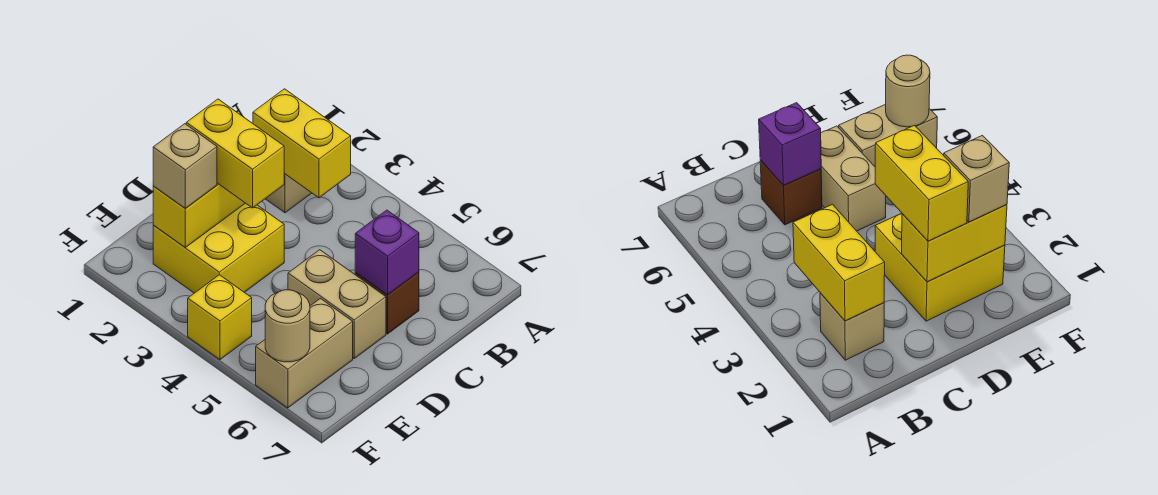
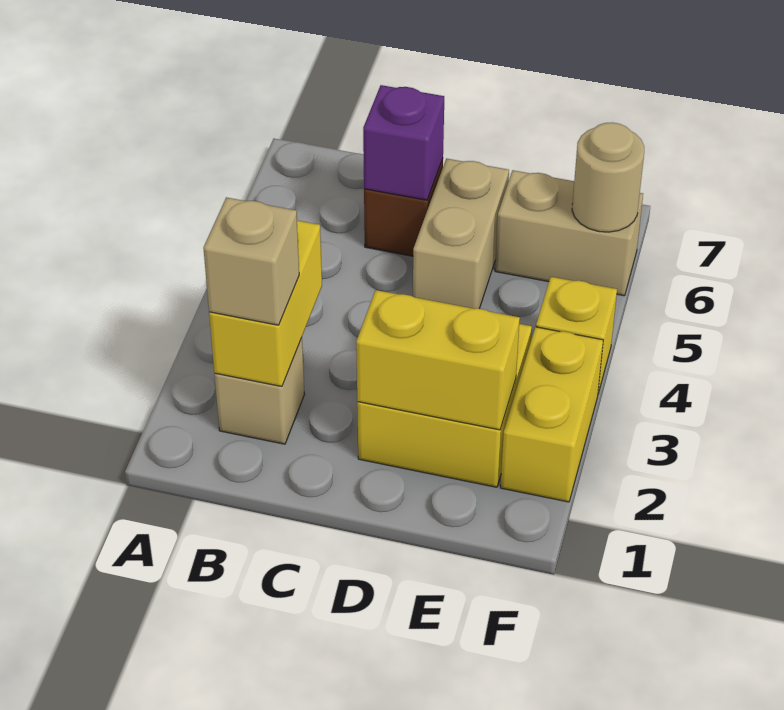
yellow brick D2:D3 level 3 -> yellow brick F2:F3 level 1
tan brick E2 level 3 -> tan brick B2 level 3

